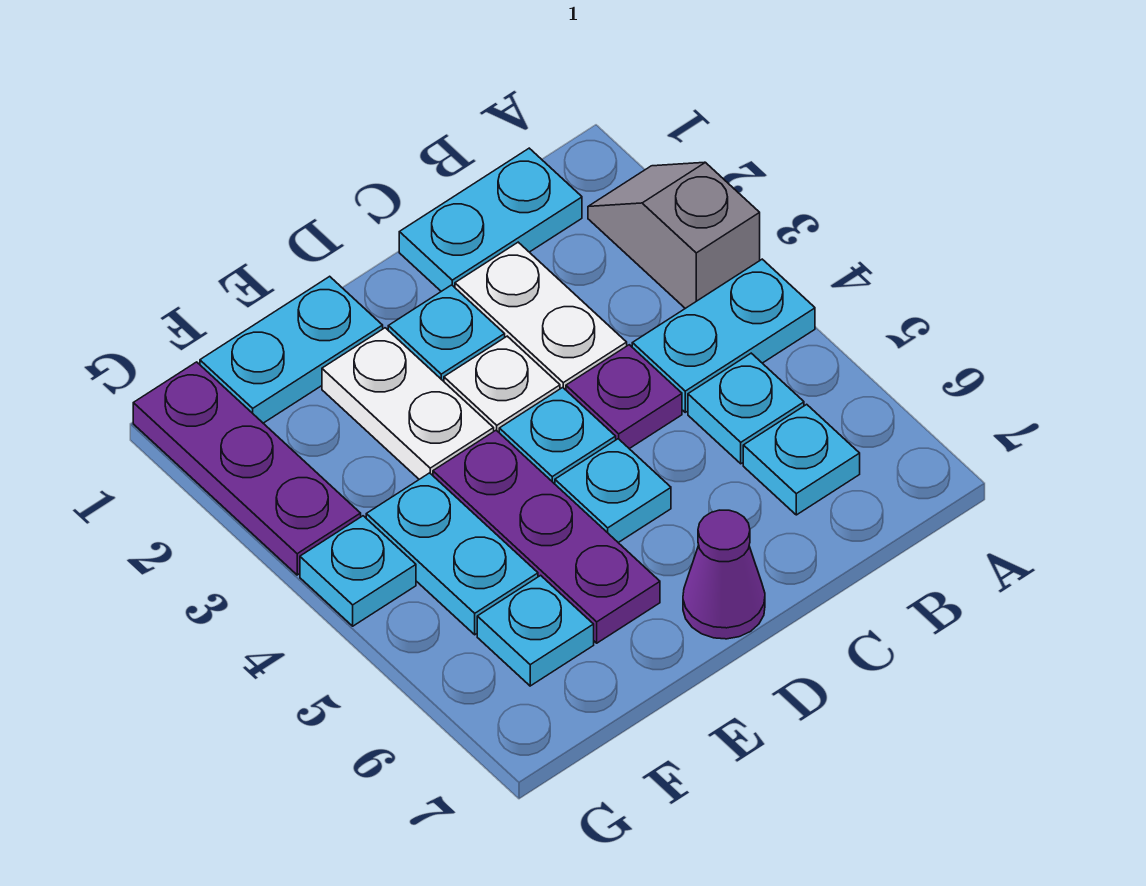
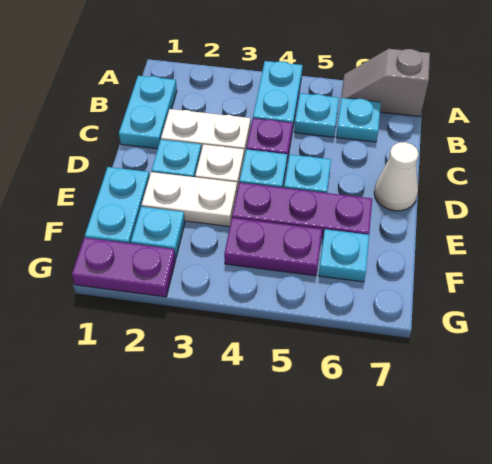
grey slope A2:A3 level 1 top 3 -> grey slope A6:A7 level 1 top 7
purple cone D7 level 1 -> white cone D7 level 1
cyan plate F4:F5 level 1 -> purple plate F4:F5 level 1
purple plate G1:G3 level 1 -> purple plate G1:G2 level 1
cyan plate G4 level 1 -> cyan plate F2 level 1

